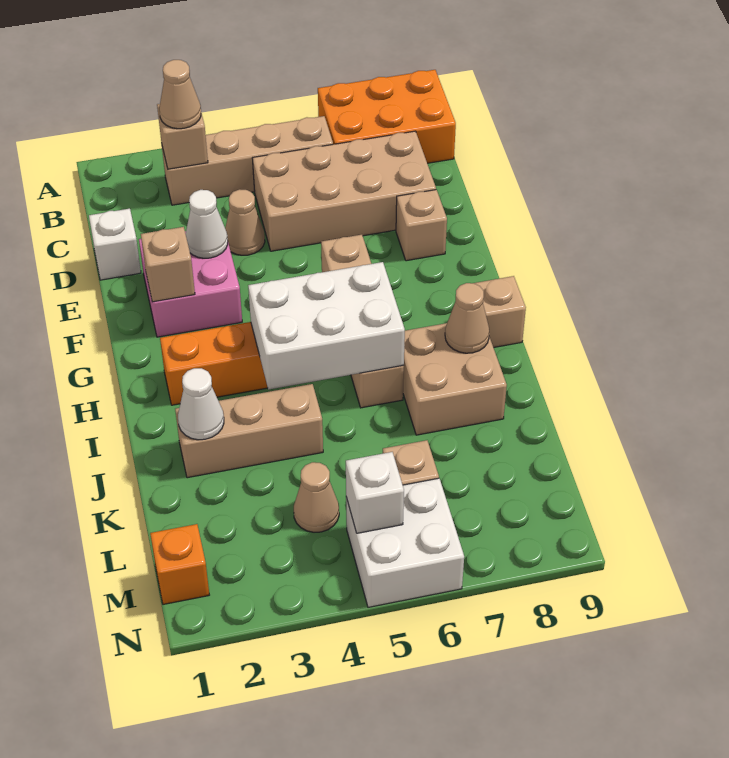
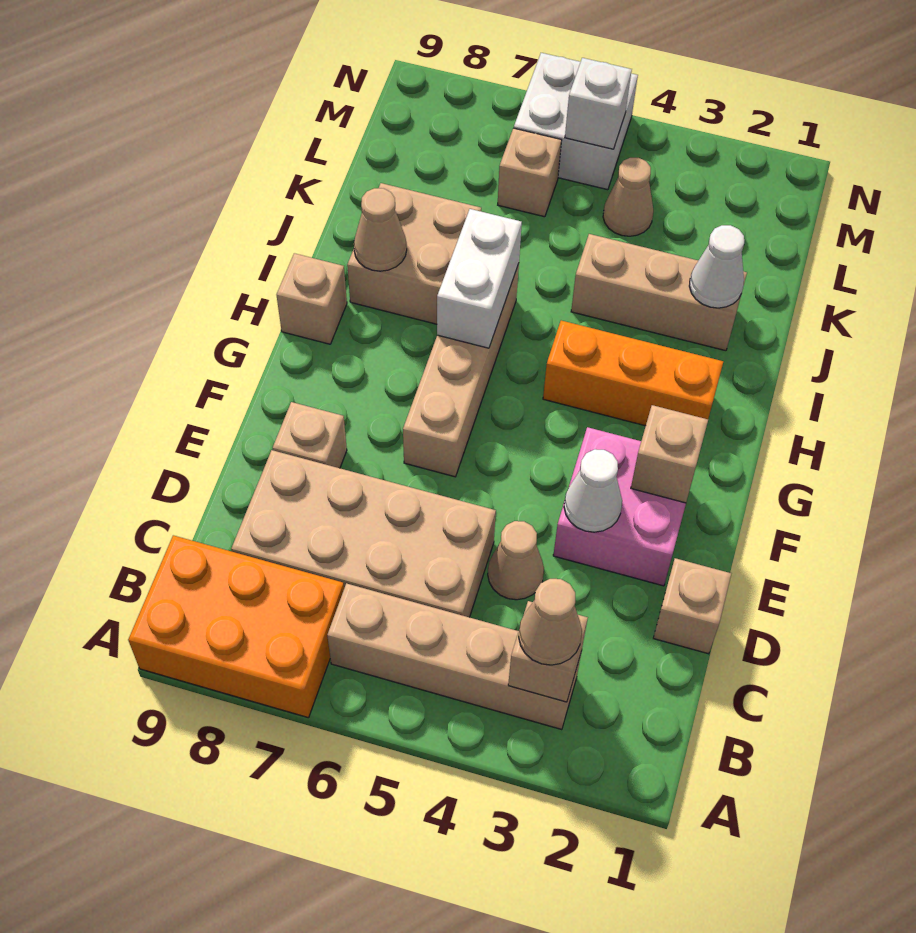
white brick D1 level 1 -> tan brick D1 level 1
white brick H4:I6 level 2 -> white brick H6:I6 level 2
orange brick M1 level 1 -> none

